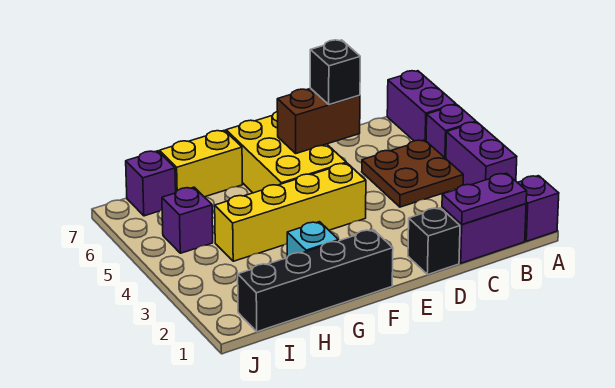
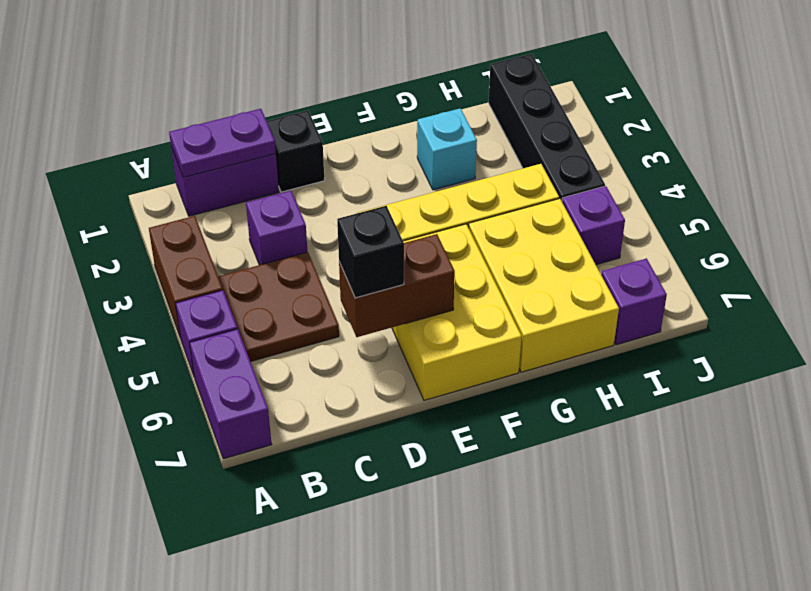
purple brick A1 level 1 -> purple brick C3 level 1
purple brick A3:A4 level 1 -> brown brick A3:A4 level 1
black brick F1:I1 level 1 -> black brick I1:I4 level 1
yellow brick G7:H7 level 1 -> yellow brick G5:H7 level 1

